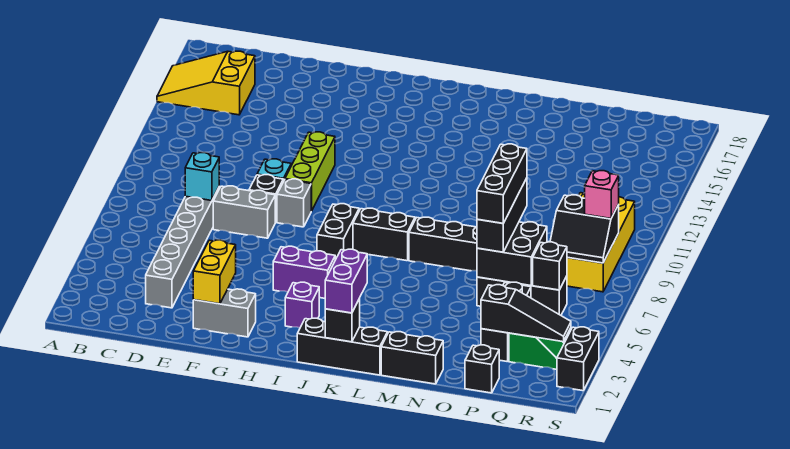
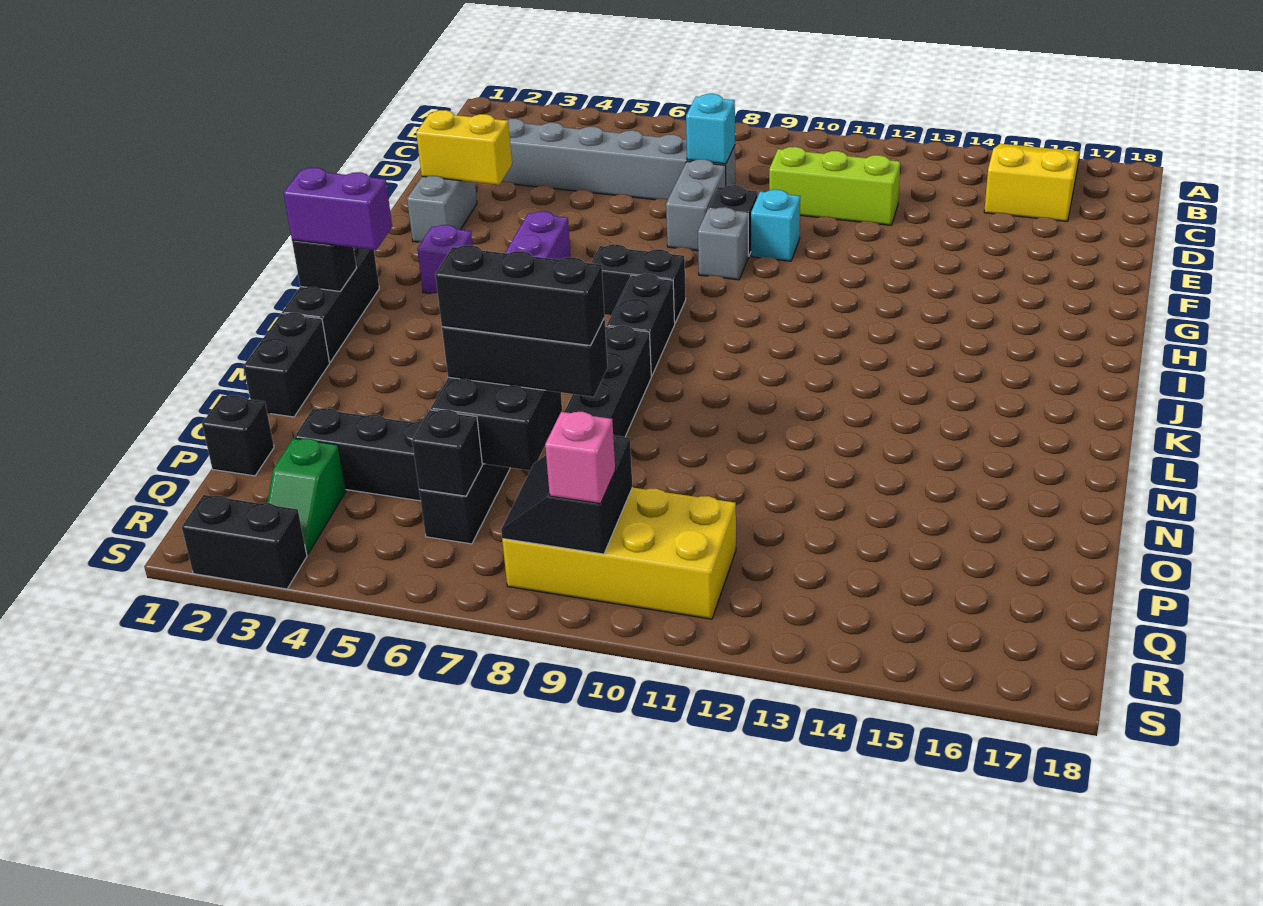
lime brick G10:G12 level 1 -> lime brick D10:D12 level 1
black slope P3:R3 level 2 top P -> none

